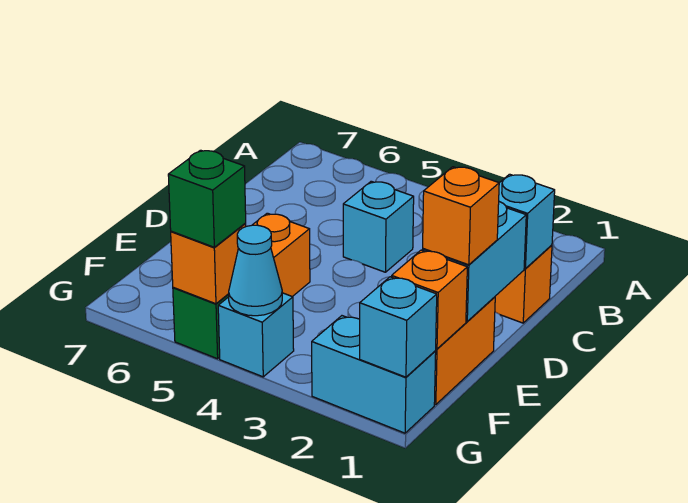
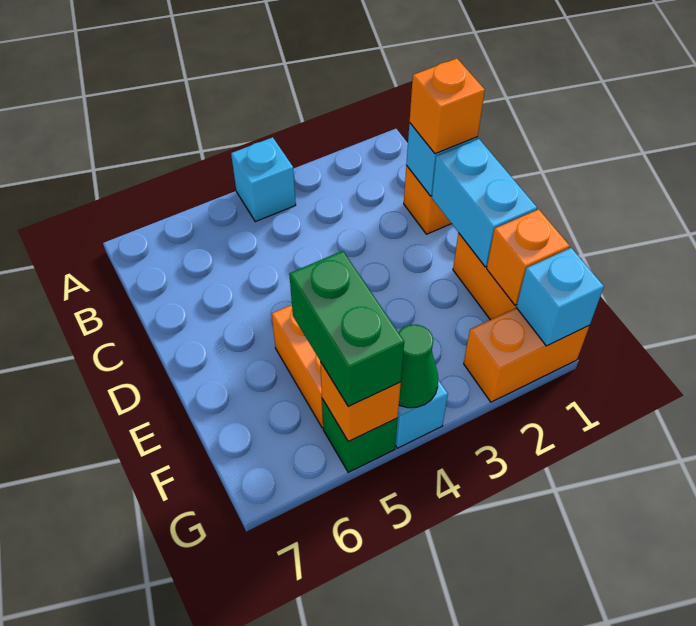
cyan brick C4 level 1 -> cyan brick A4 level 1
orange brick E1 level 3 -> orange brick C1 level 3
cyan brick G1:G2 level 1 -> orange brick G1:G2 level 1
cyan cone G4 level 2 -> green cone G4 level 2
green brick G5 level 3 -> green brick F5:G5 level 3

